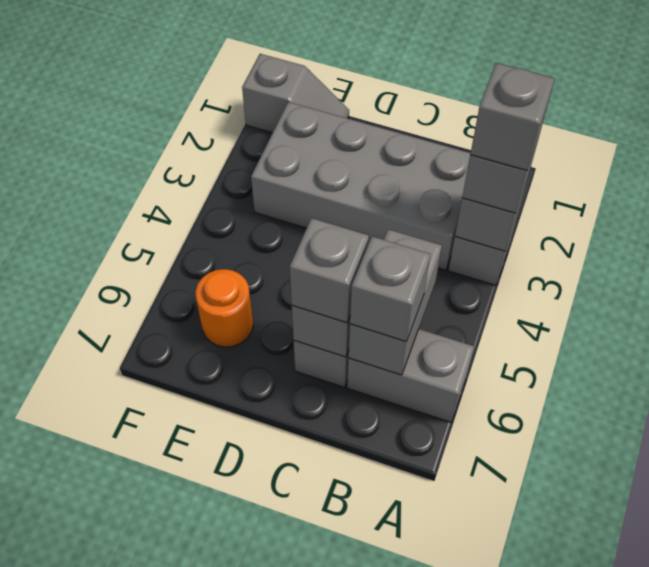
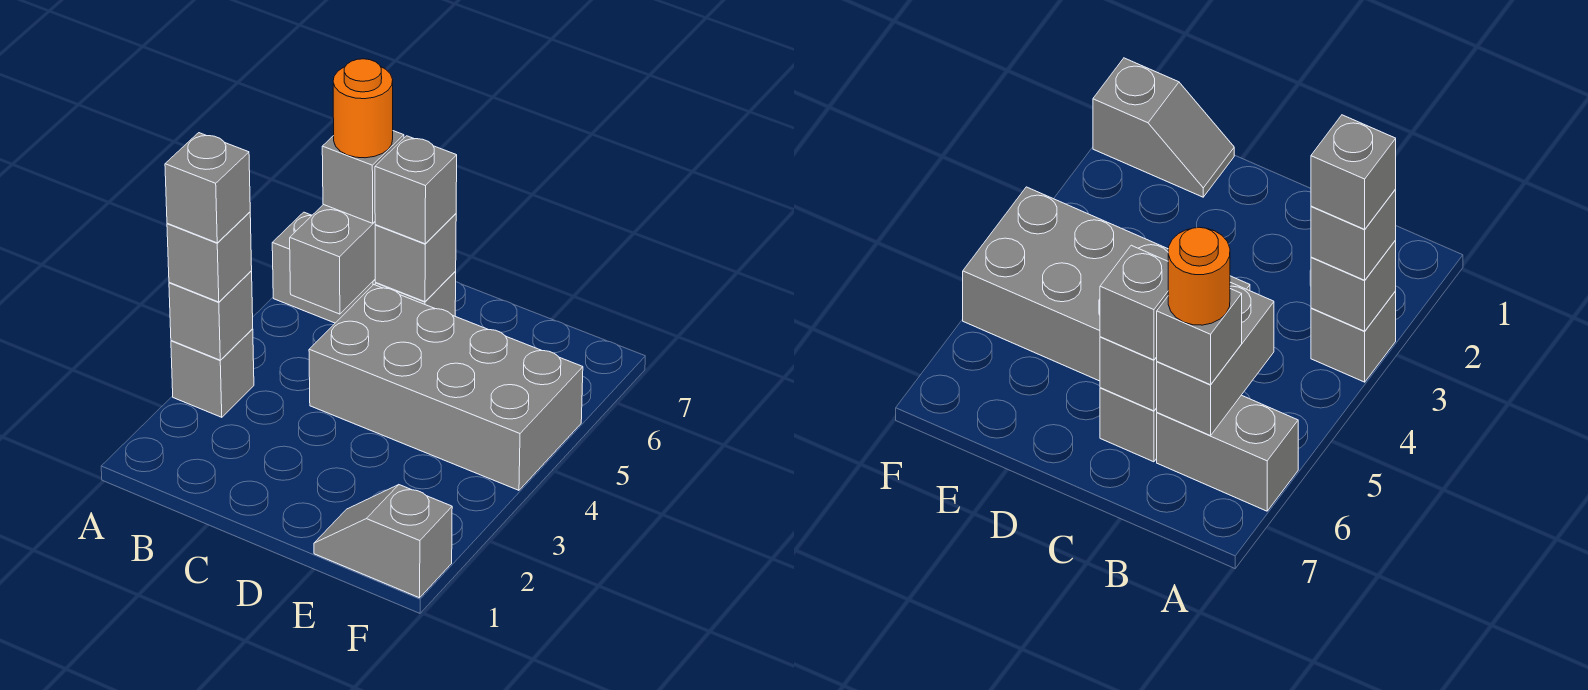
grey brick B2:E3 level 1 -> grey brick C4:F5 level 1
orange round brick E6 level 1 -> orange round brick B6 level 4

